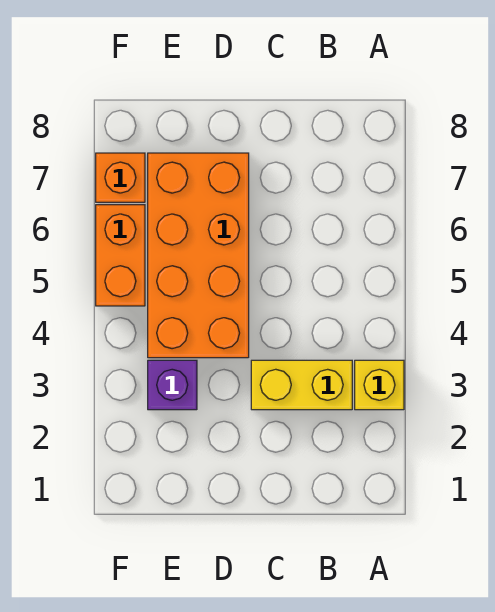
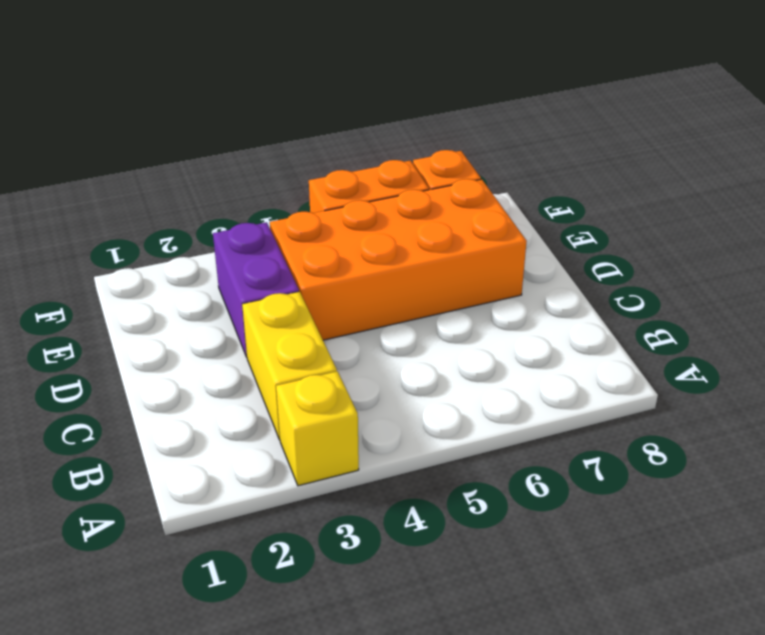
purple brick E3 level 1 -> purple brick D3:E3 level 1

